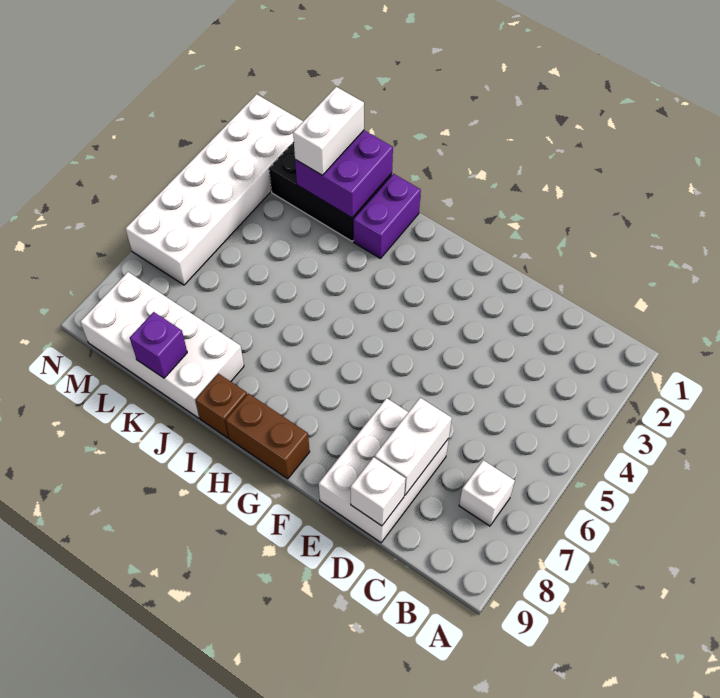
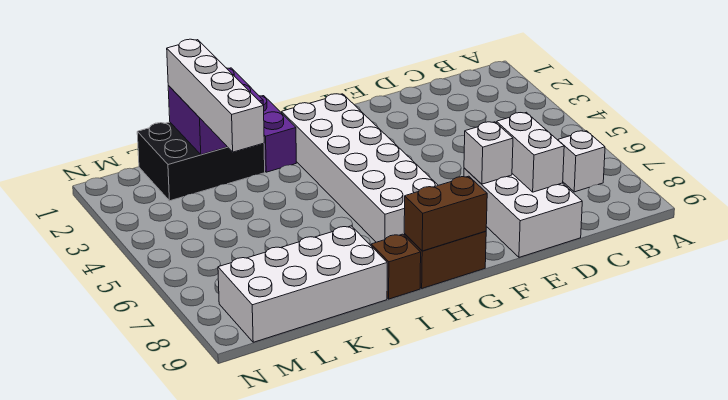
white brick D9 level 2 -> white brick E7 level 2
none -> brown brick G9:H9 level 2
white brick K1:K2 level 3 -> white brick K1:K4 level 3
purple brick K9 level 2 -> none
white brick M1:N6 level 1 -> white brick G2:H7 level 1

